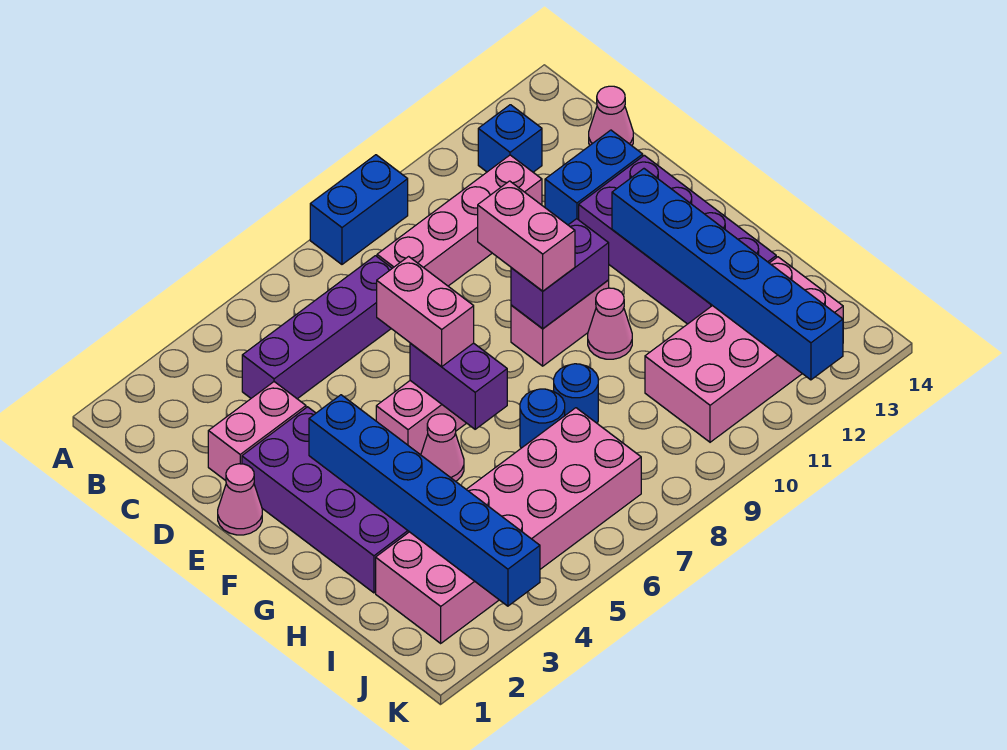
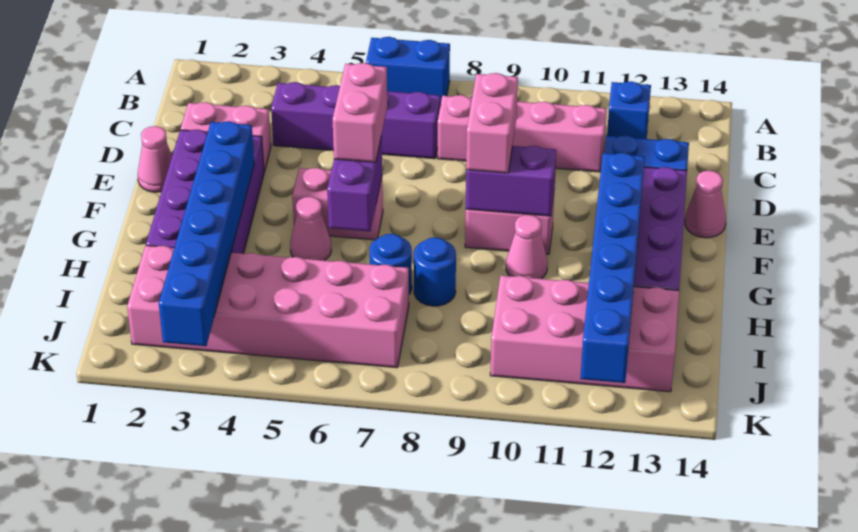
blue brick A8:A9 level 1 -> blue brick A6:A7 level 1
pink cone C14 level 1 -> pink cone E14 level 1

